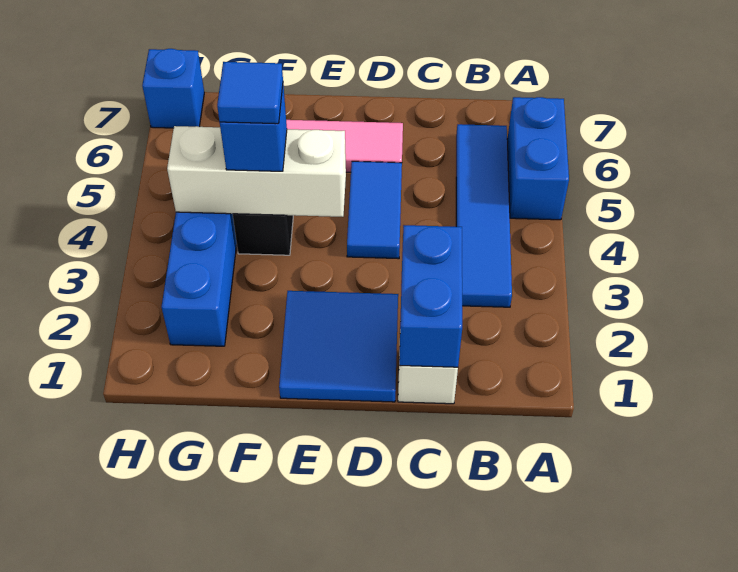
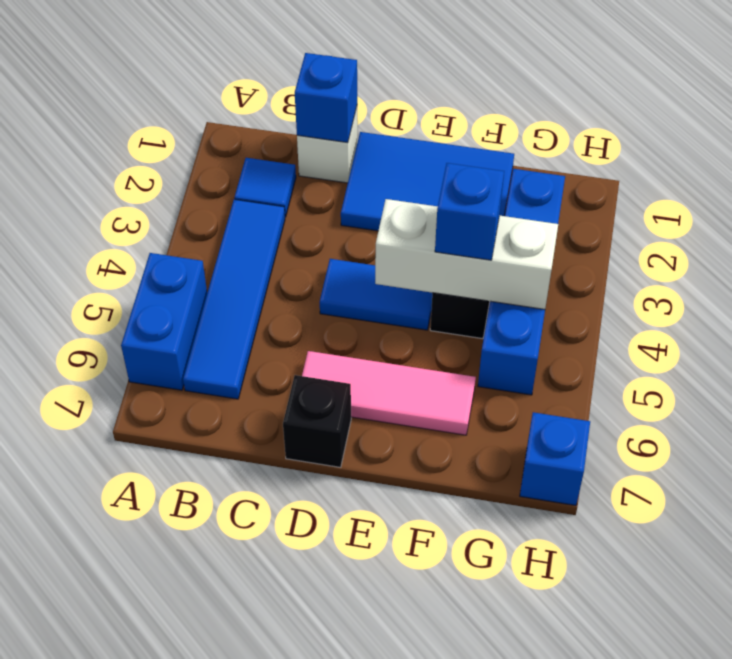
blue brick C1:C2 level 2 -> blue brick C1 level 2
blue tile D1:E2 level 1 -> blue tile D1:F2 level 1
blue tile D4:D5 level 1 -> blue tile D4:E4 level 1
none -> black brick D7 level 1
blue tile F4 level 4 -> blue tile B2 level 1

